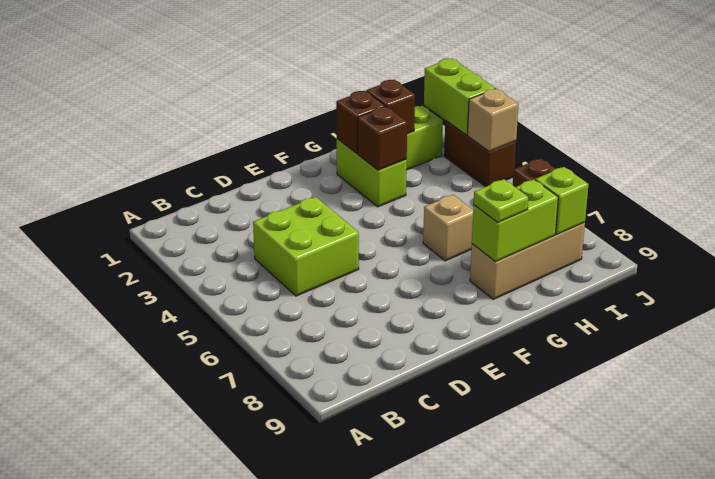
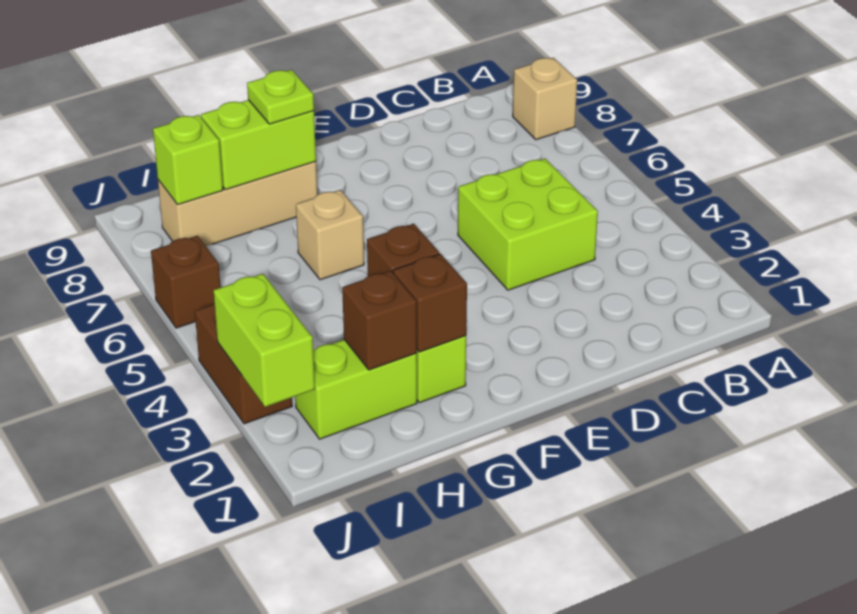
tan brick J4 level 2 -> tan brick A8 level 1

